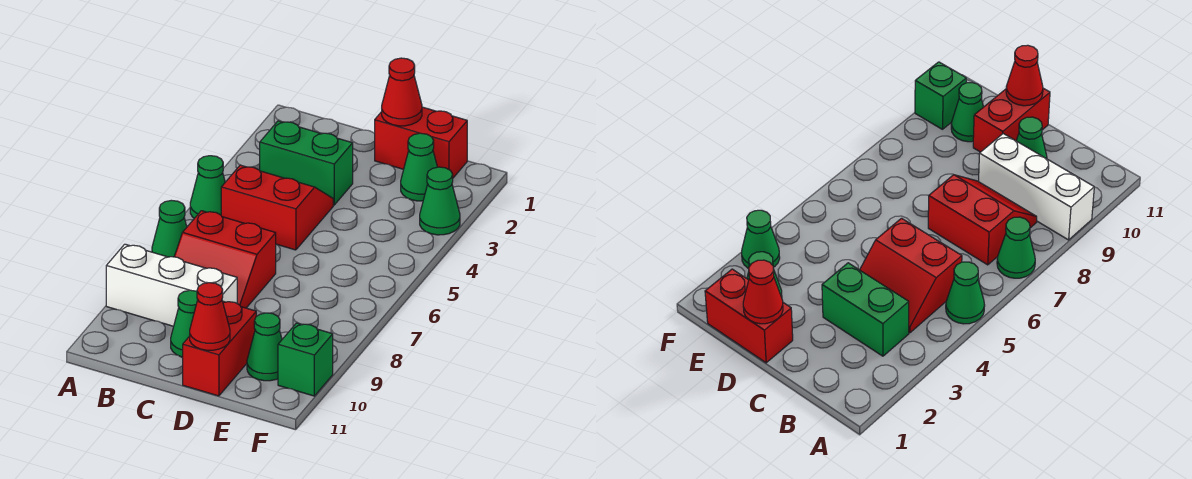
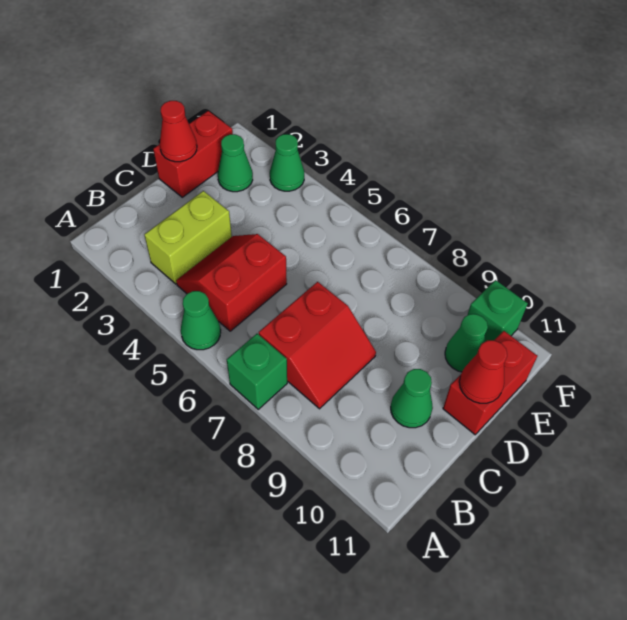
green cone A7 level 1 -> green brick A7 level 1
white brick A9:C9 level 1 -> none
green brick B3:C3 level 1 -> lime brick B3:C3 level 1
red brick D10:D11 level 1 -> red brick D11:E11 level 1

